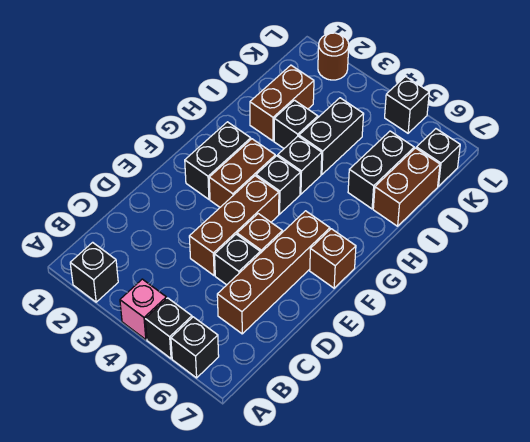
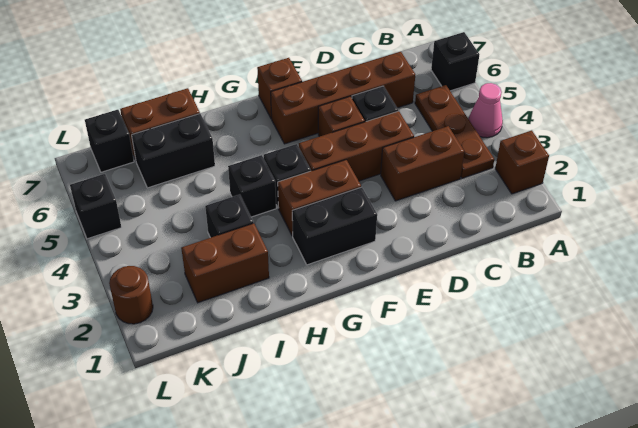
black brick A2 level 1 -> brown brick A2 level 1
pink brick A4 level 1 -> pink cone A4 level 1
black brick A5 level 1 -> none
none -> brown plate B3:B5 level 1
none -> brown brick C3:D3 level 1
black brick I4:J4 level 1 -> none

